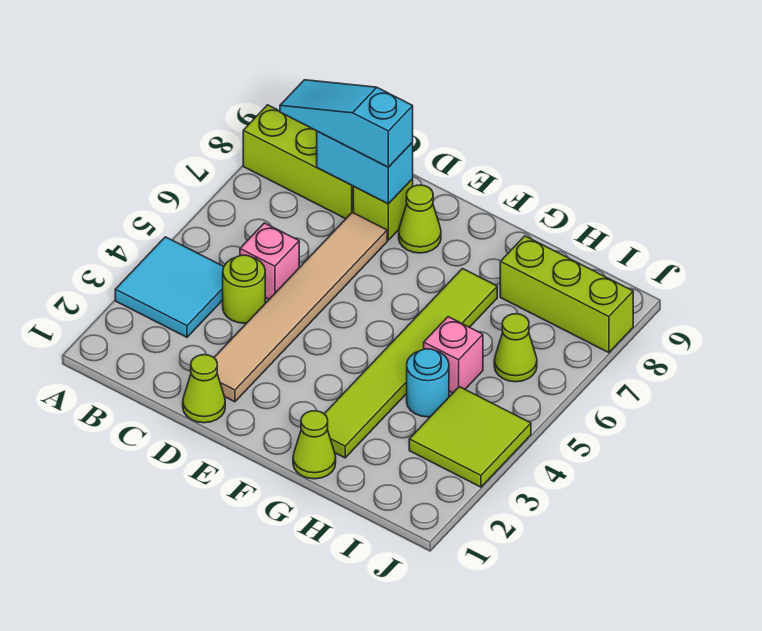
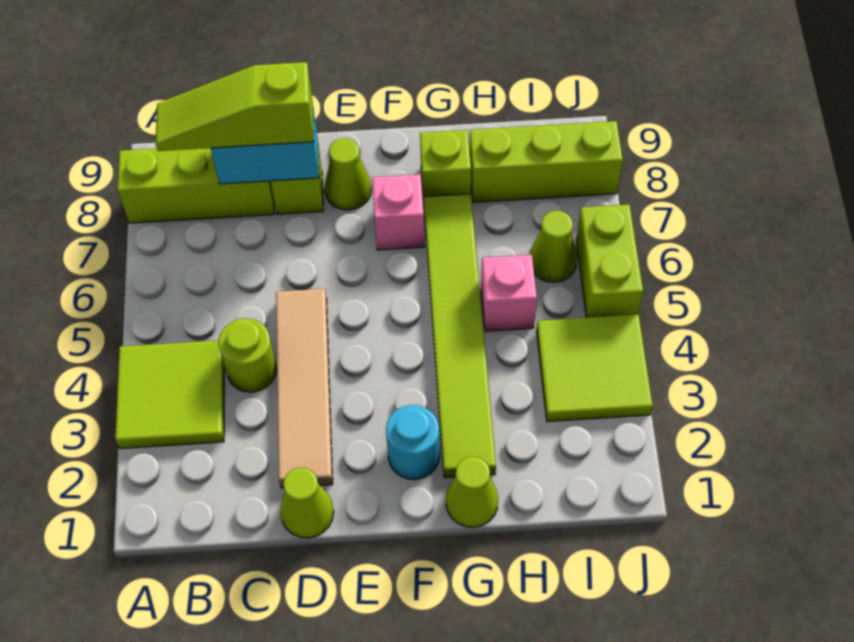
cyan tile A3:B4 level 1 -> lime tile A3:B4 level 1
cyan slope B8:D8 level 3 top D -> lime slope B8:D8 level 3 top D
pink brick C5 level 1 -> pink brick F7 level 1
tan tile D2:D7 level 1 -> tan tile D2:D5 level 1
none -> lime brick G8 level 1
cyan round brick H4 level 1 -> cyan round brick F2 level 1
none -> lime brick J5:J6 level 1

